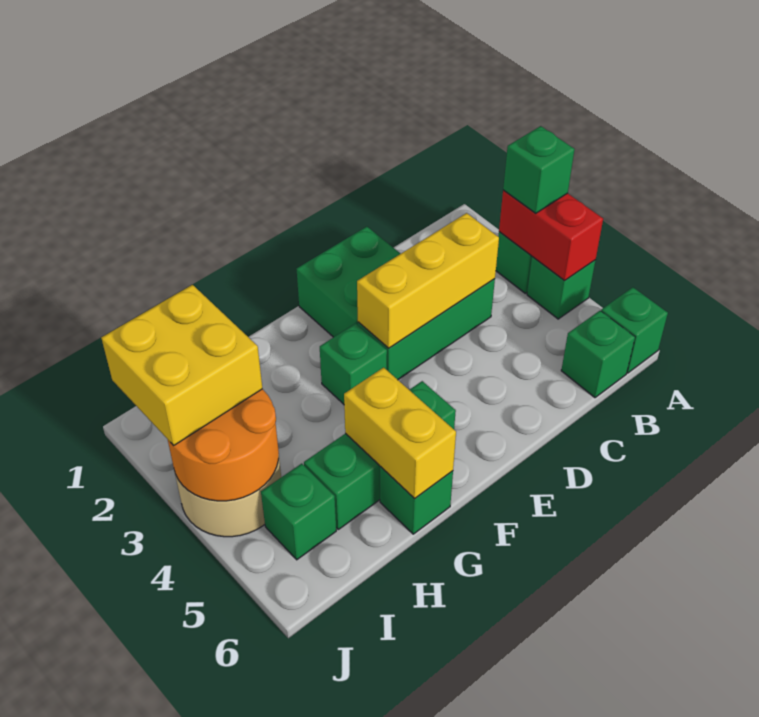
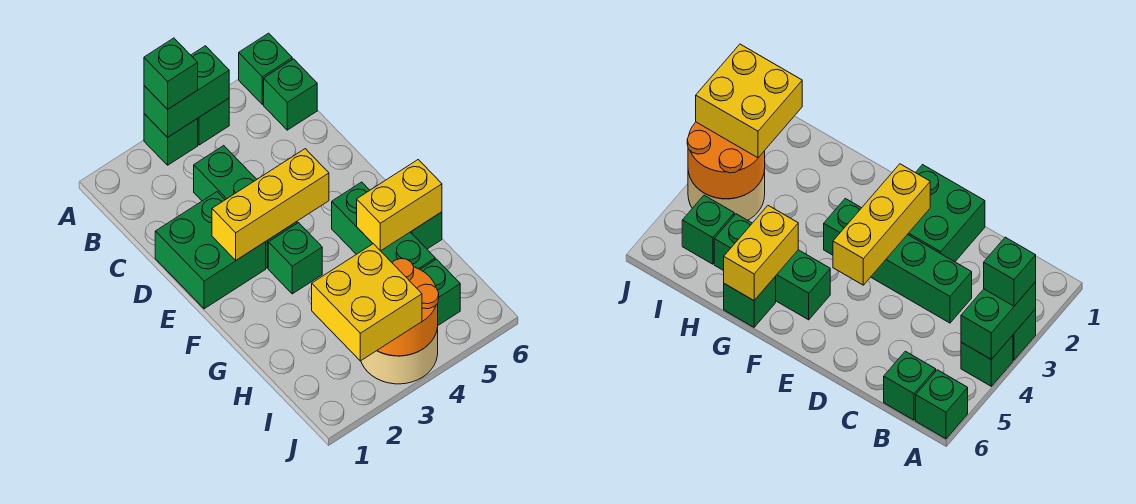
red brick A3:A4 level 2 -> green brick A3:A4 level 2
yellow brick C3:E3 level 2 -> yellow brick E2:E4 level 2

